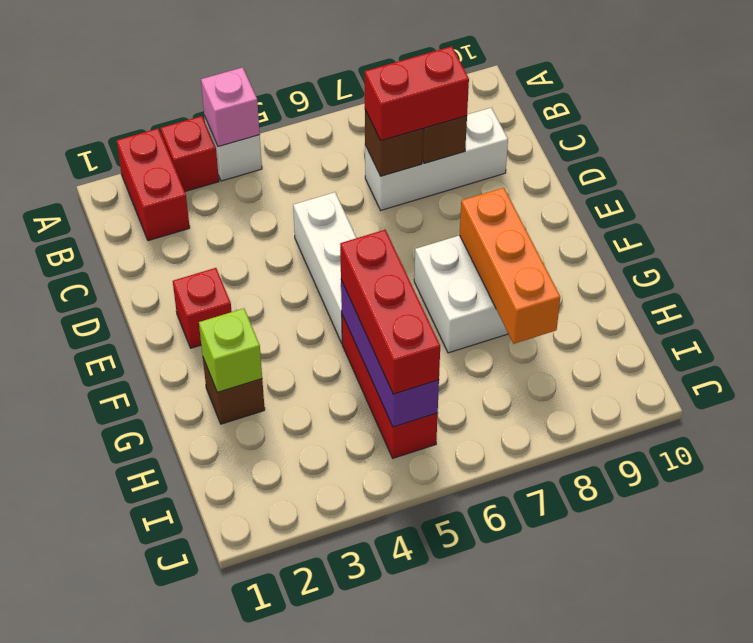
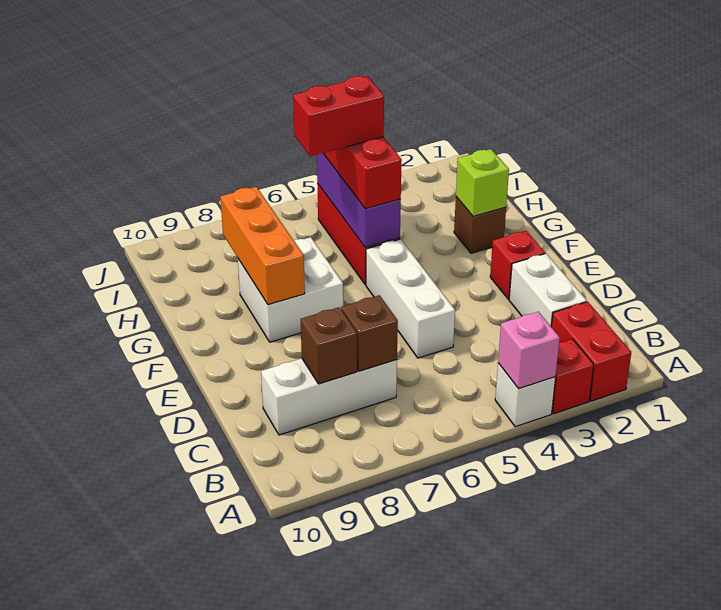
none -> white brick C2:D2 level 1
red brick C7:C8 level 3 -> red brick H5:H6 level 4

